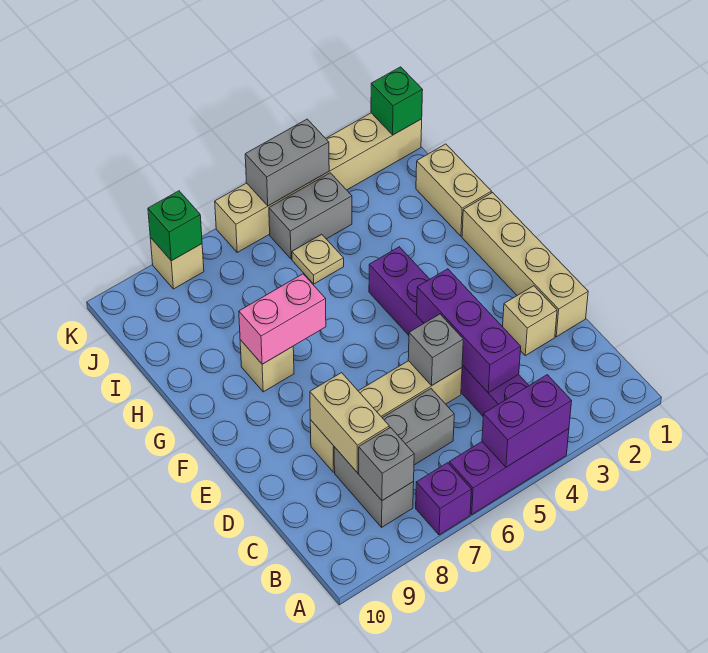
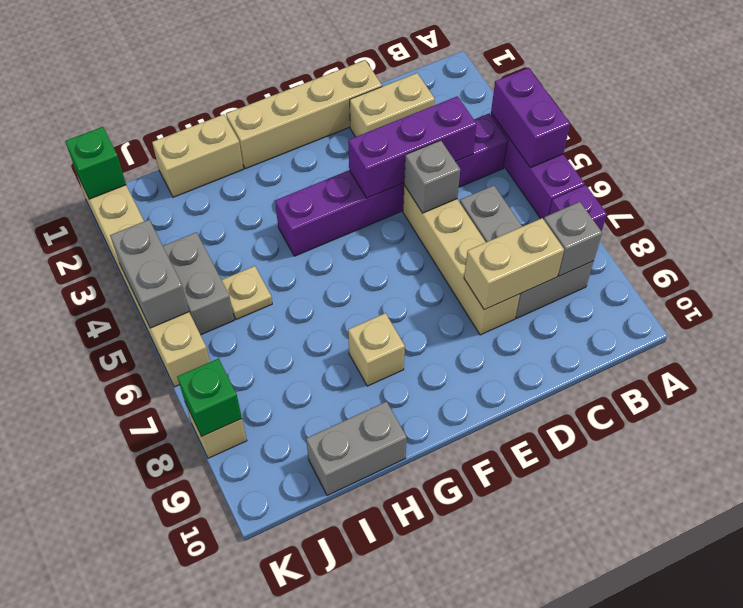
tan brick D2 level 1 -> tan brick C2:D2 level 1
pink brick G7:G8 level 2 -> none
none -> grey brick H10:I10 level 1

